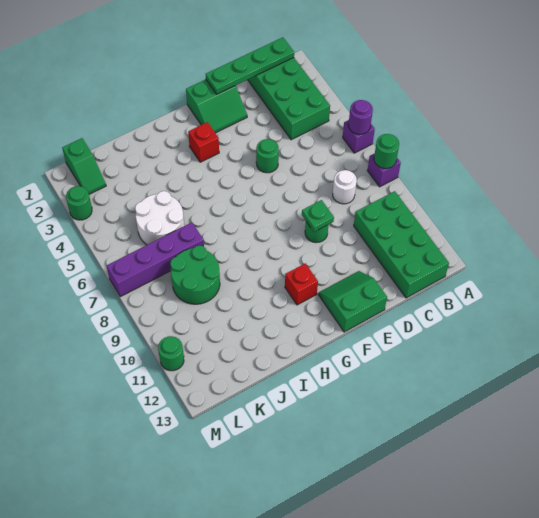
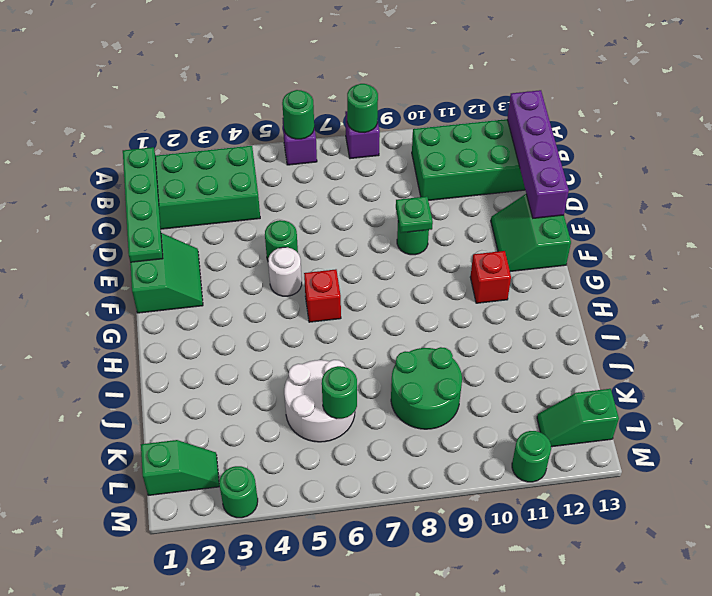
purple round brick A6 level 2 -> green round brick A6 level 2
white round brick C8 level 1 -> white round brick F5 level 1
red brick G3 level 1 -> red brick G6 level 1
purple brick J7:M7 level 1 -> purple brick B13:E13 level 2
none -> green round brick K6 level 2
none -> green slope L12:L13 level 1 top 13

